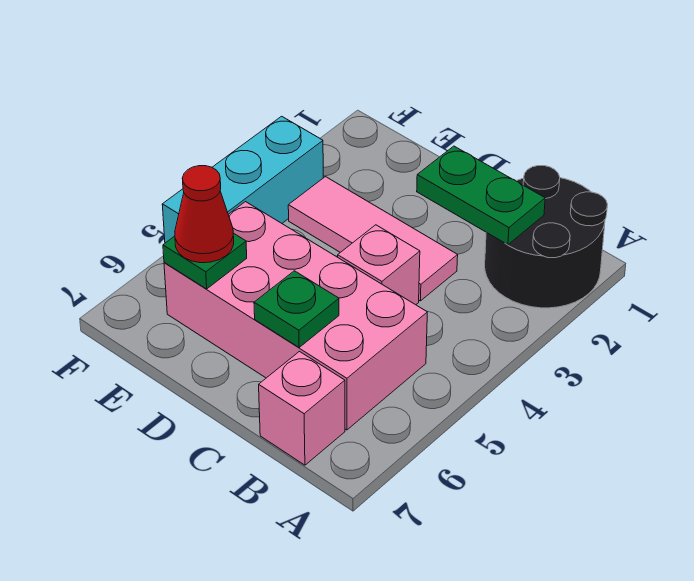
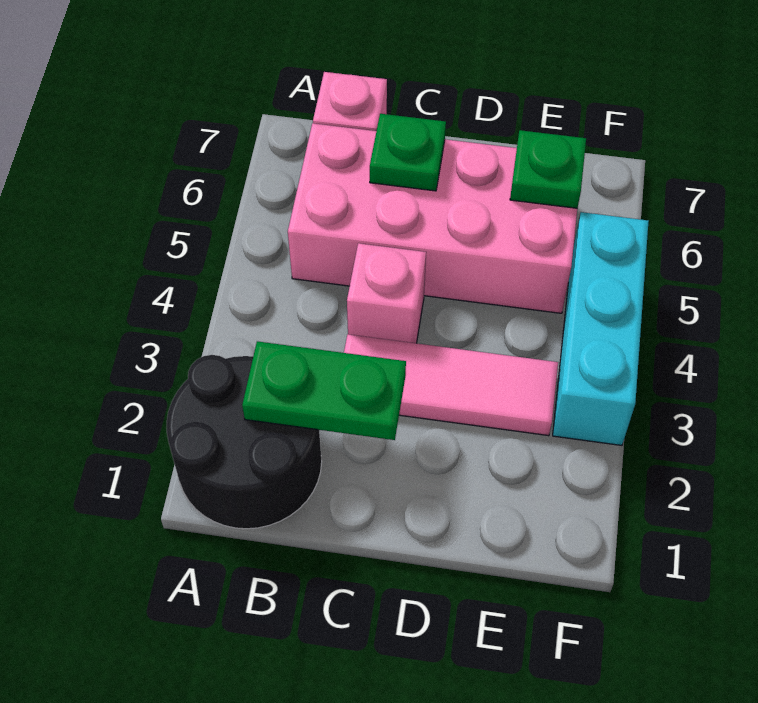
red cone E6 level 3 -> none

